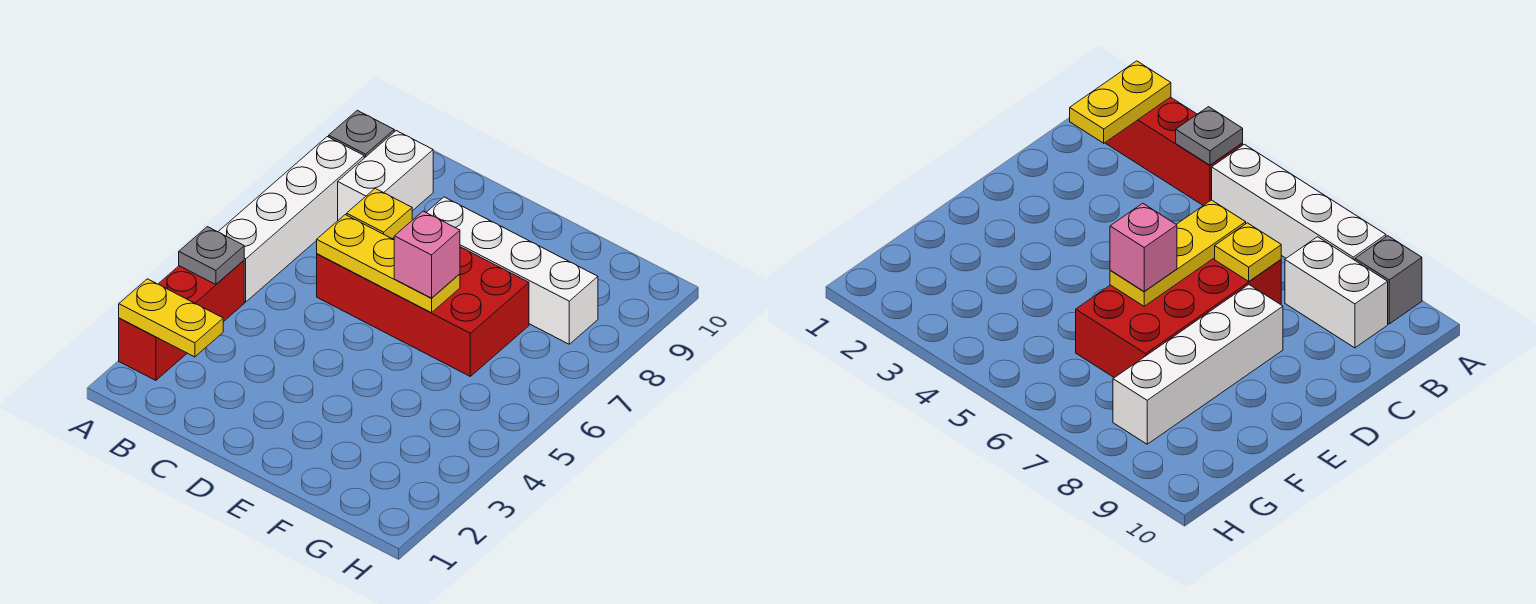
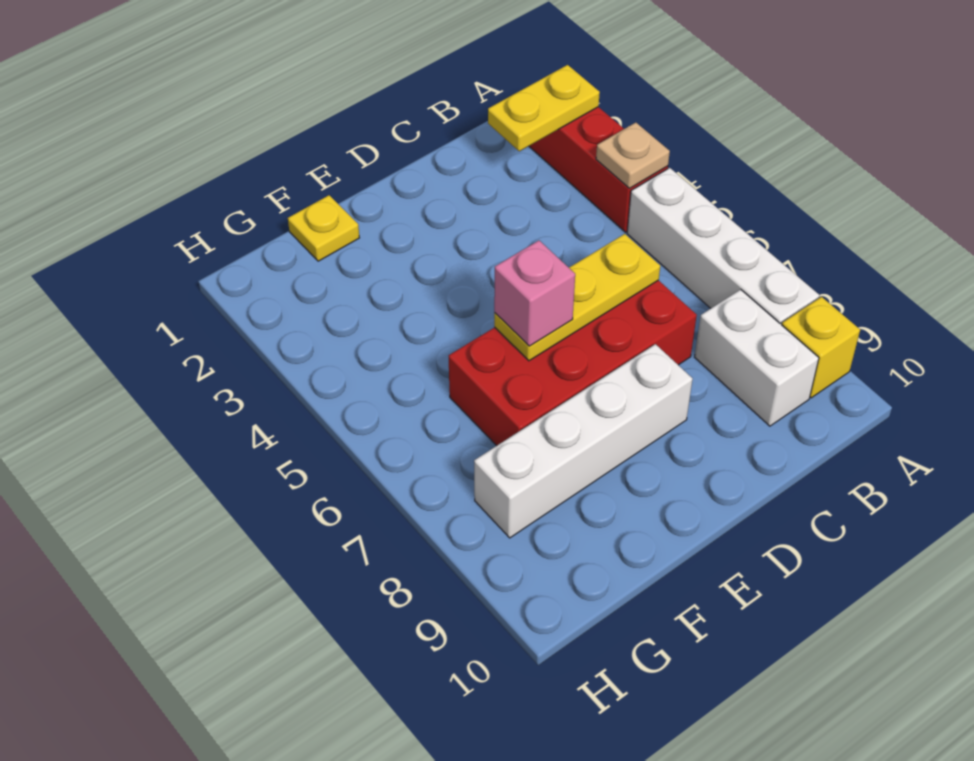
grey plate A4 level 2 -> tan plate A4 level 2
grey brick A9 level 1 -> yellow brick A9 level 1
yellow plate C7 level 2 -> yellow plate F1 level 1

